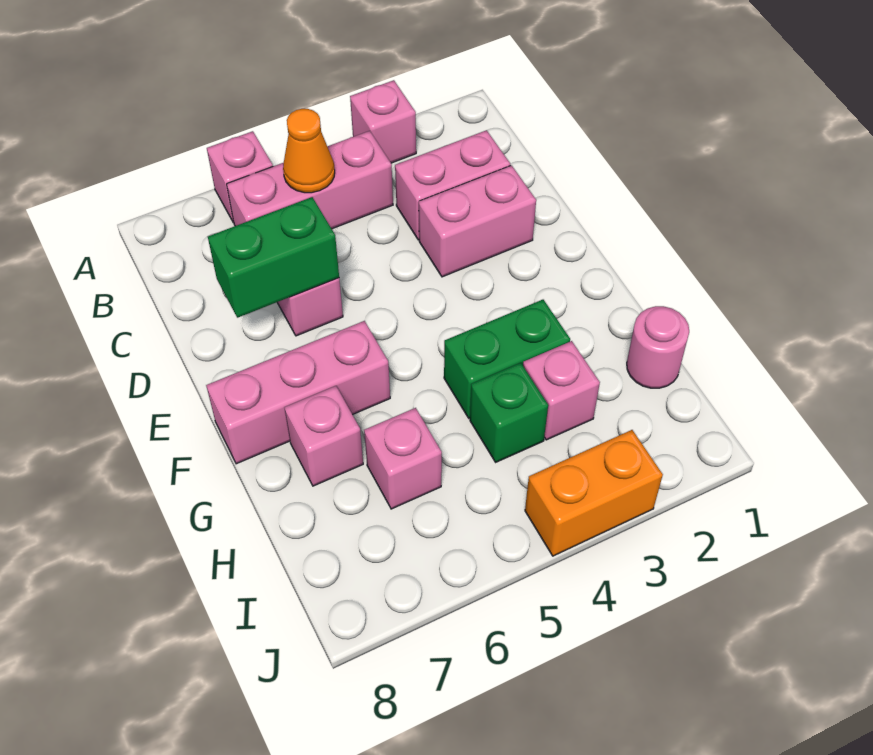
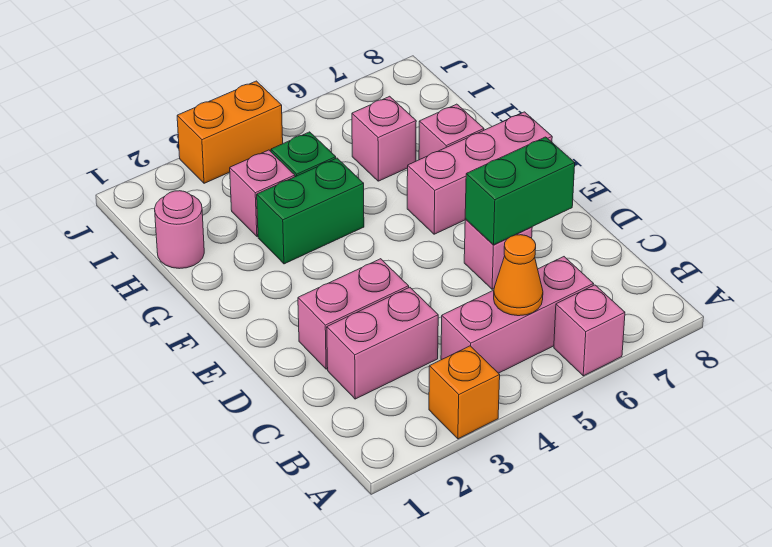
pink brick A3 level 1 -> orange brick A3 level 1

